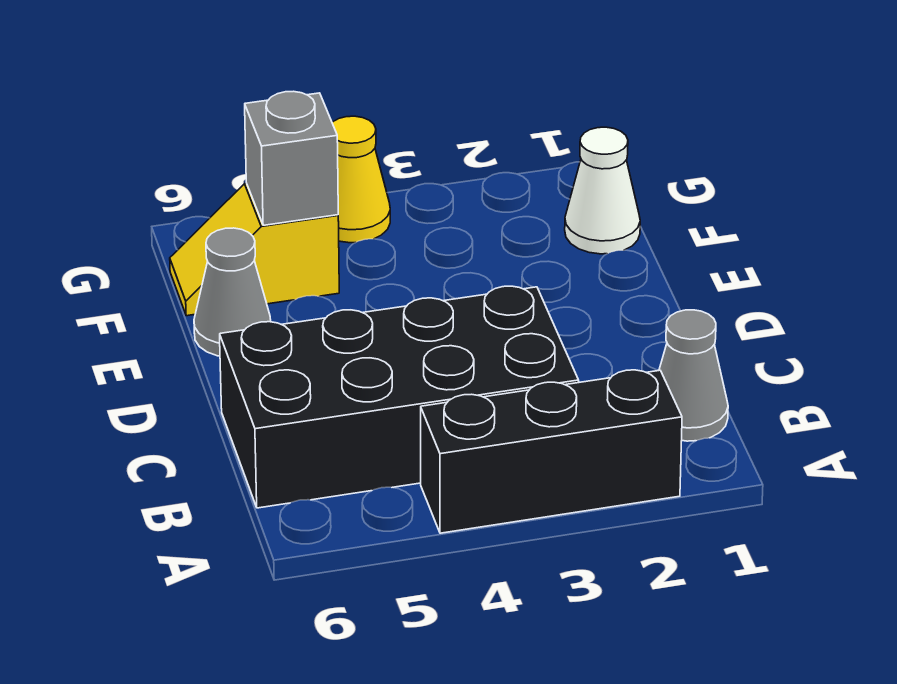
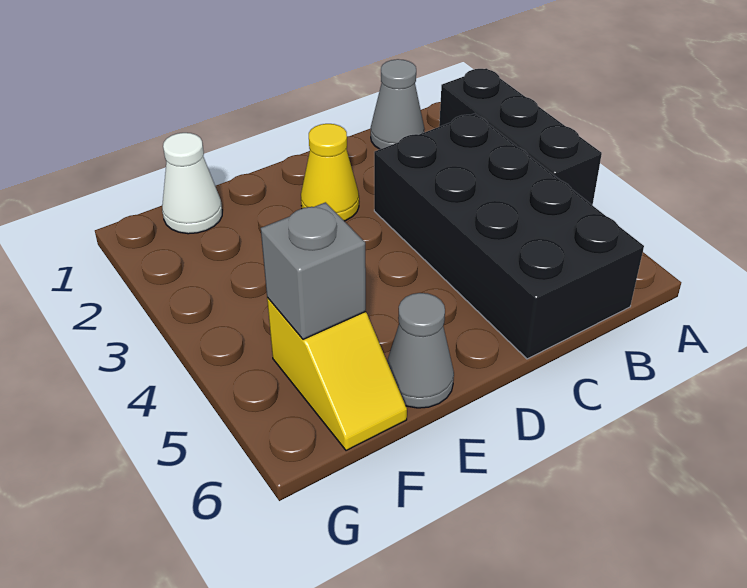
yellow cone G4 level 1 -> yellow cone D2 level 1

